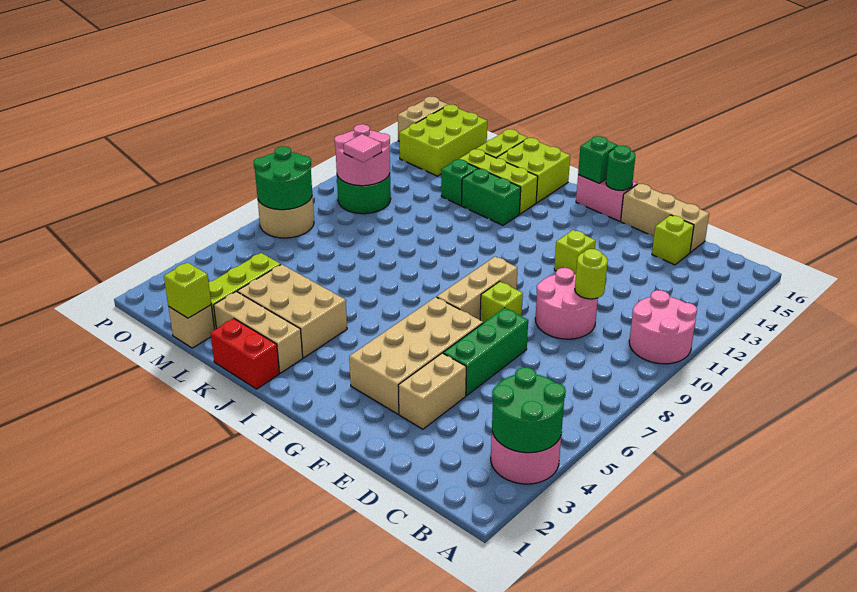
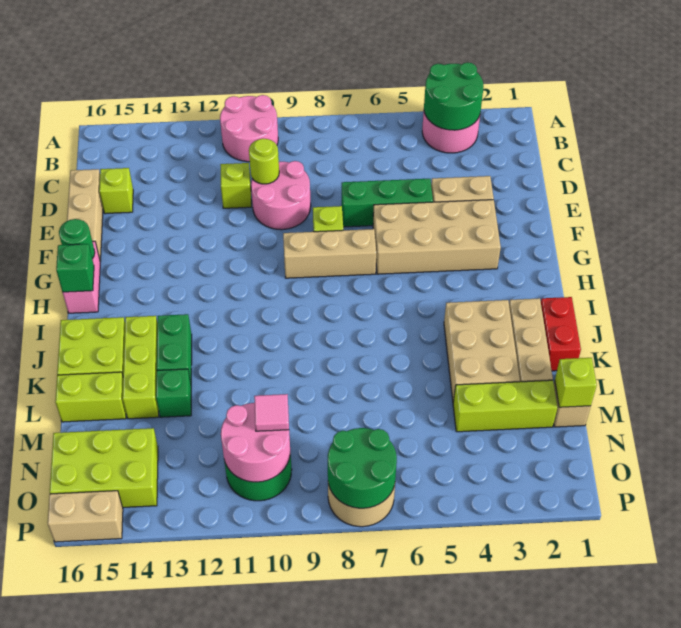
lime brick F12 level 1 -> lime brick D11 level 1

